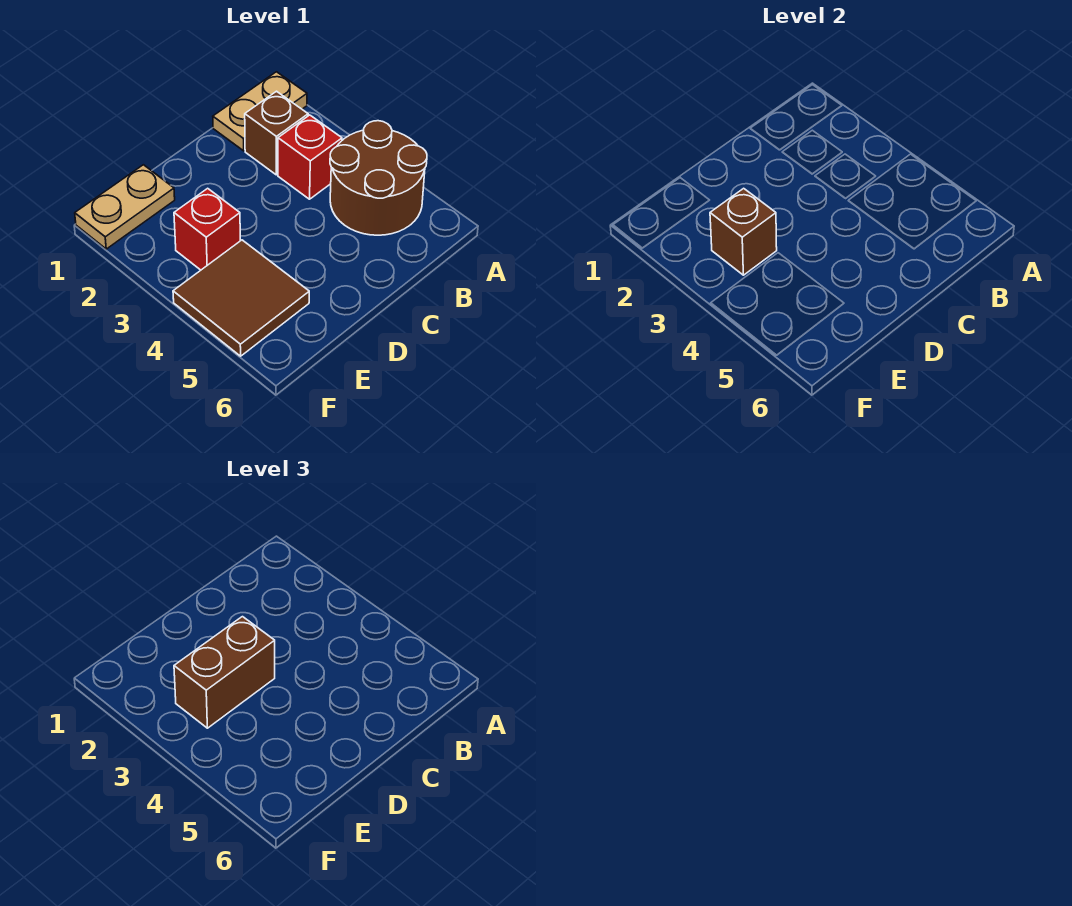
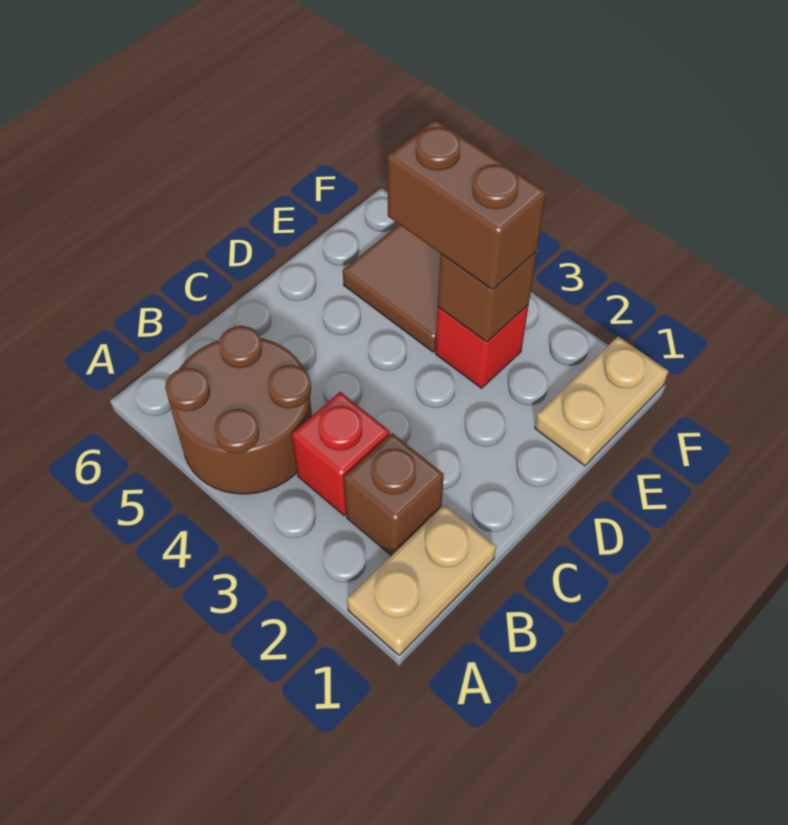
brown brick D3:E3 level 3 -> brown brick E3:E4 level 3

